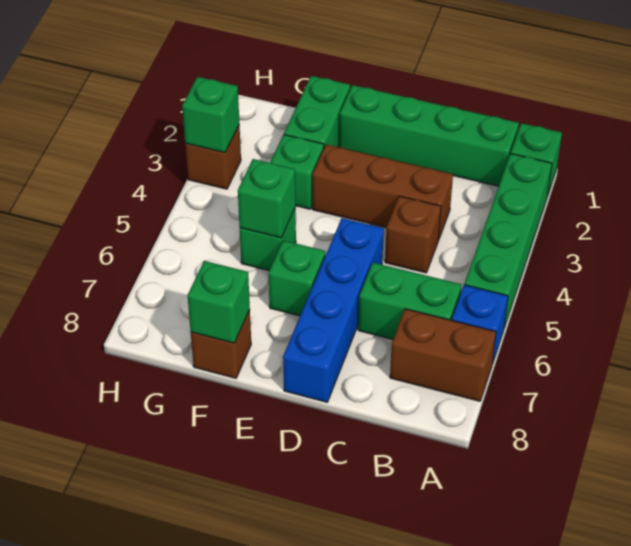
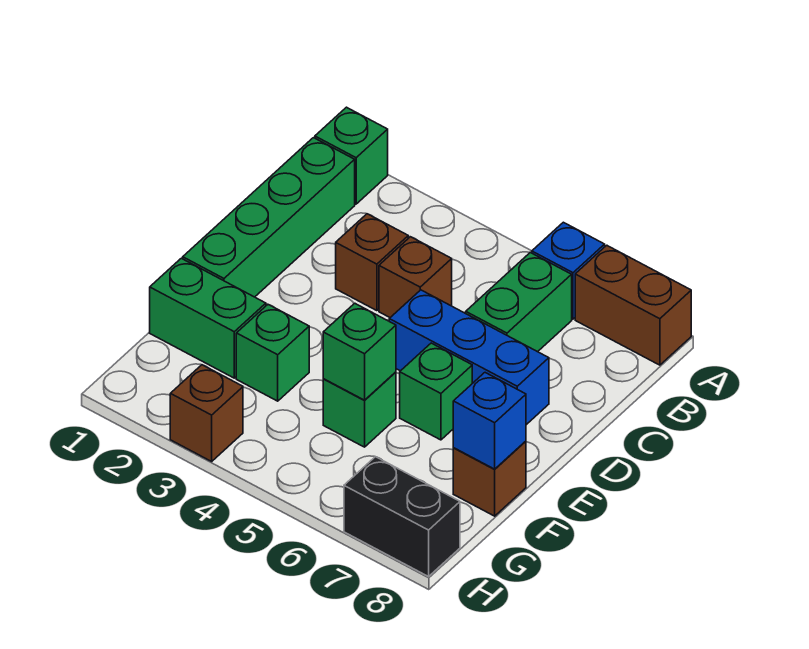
green brick A2:A5 level 1 -> none
brown brick A7:B7 level 1 -> brown brick A7:A8 level 1
brown brick C3:E3 level 1 -> brown brick C3 level 1
blue brick D5:D8 level 1 -> blue brick D5:D7 level 1
green brick F8 level 2 -> blue brick F8 level 2
green brick H3 level 2 -> none
none -> black brick H7:H8 level 1

